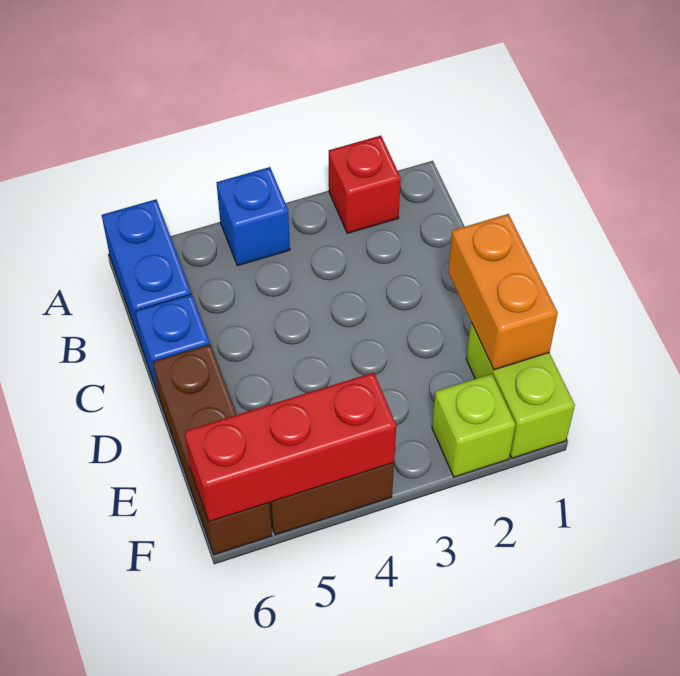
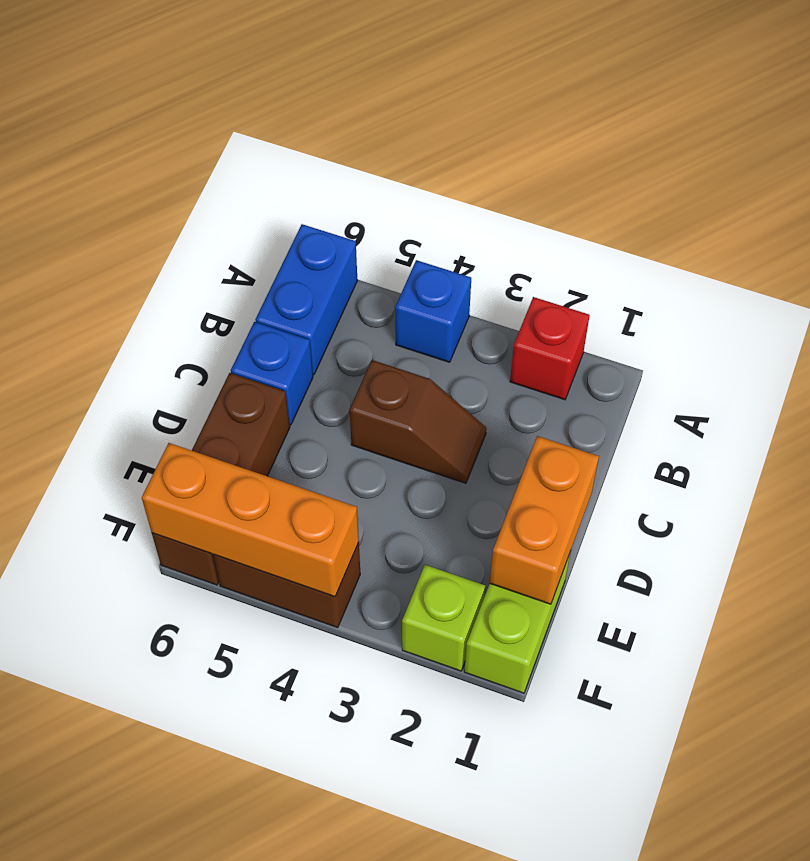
none -> brown slope C3:C4 level 1 top 4
red brick F4:F6 level 2 -> orange brick F4:F6 level 2

